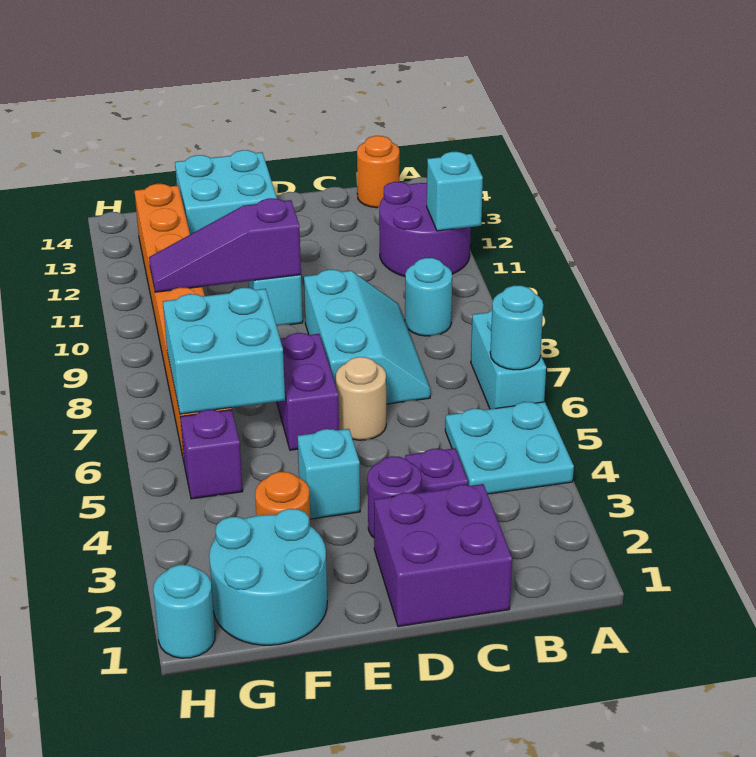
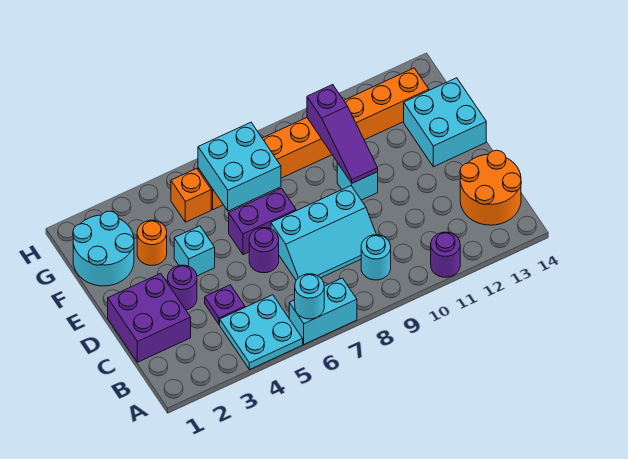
purple round brick A11:B12 level 1 -> purple round brick A11 level 1
cyan brick A11 level 2 -> none
orange round brick B14 level 1 -> orange round brick B13:C14 level 1
tan round brick D6 level 1 -> purple round brick D6 level 1
purple slope E10:G10 level 2 top E -> purple slope E10:G10 level 2 top G
purple brick G5 level 1 -> orange brick G5 level 1
cyan round brick H1 level 1 -> none

